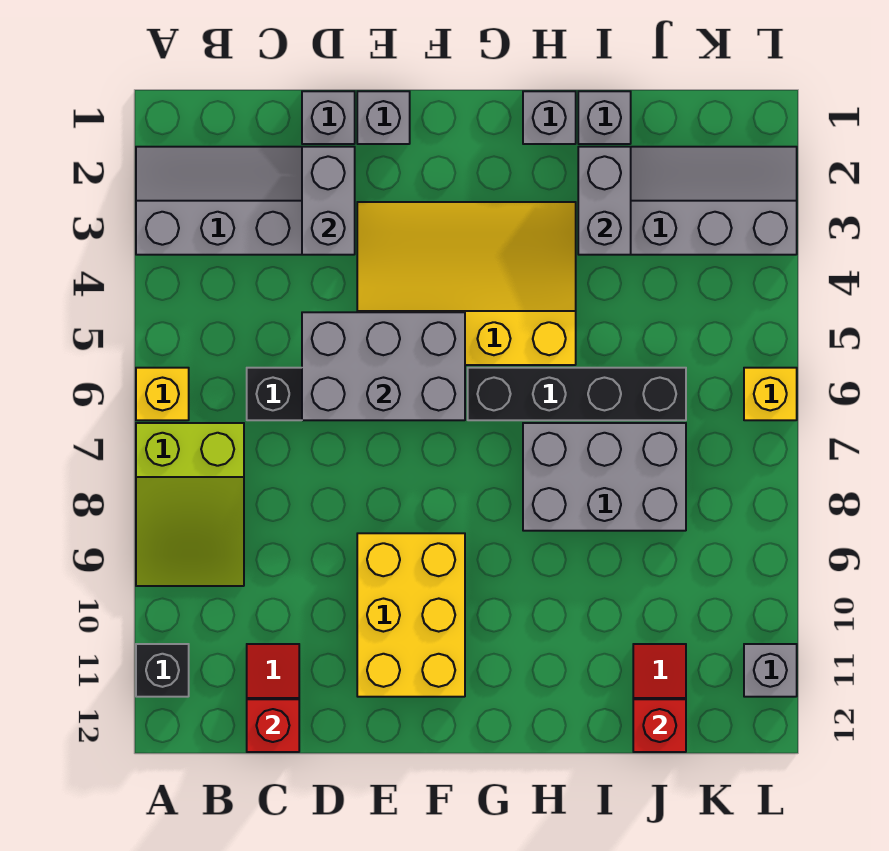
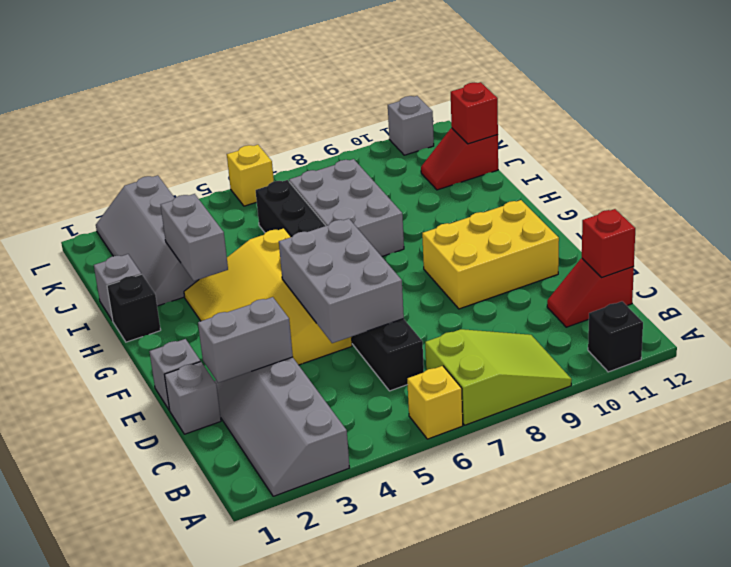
grey brick H1 level 1 -> black brick H1 level 1
grey brick I2:I3 level 2 -> grey brick H3:I3 level 2

